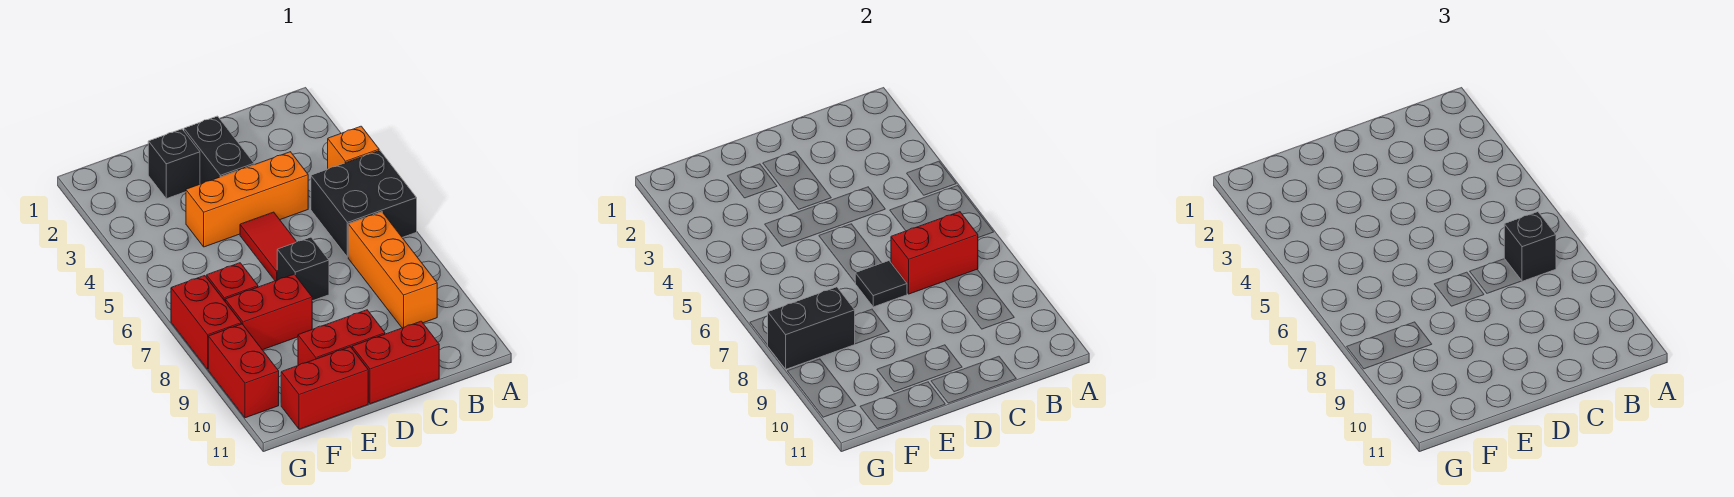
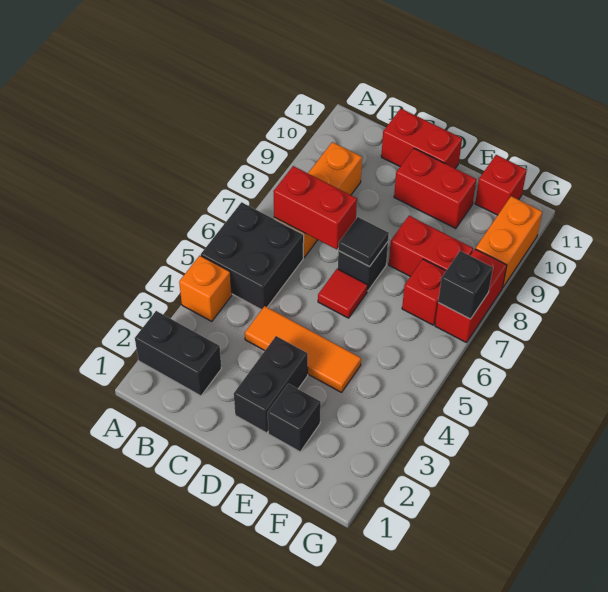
black brick B7 level 3 -> black brick G7 level 2
orange brick C4:E4 level 1 -> orange tile C4:E4 level 1
red tile D5:D6 level 1 -> red tile D6 level 1
red brick E11:F11 level 1 -> red brick F11 level 1
black brick F8:G8 level 2 -> black brick A2:B2 level 1
red brick G9:G10 level 1 -> orange brick G9:G10 level 1

